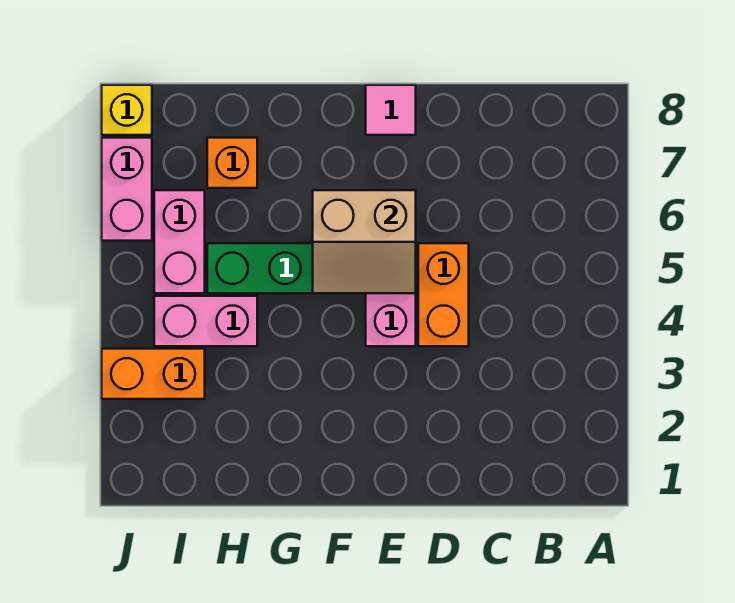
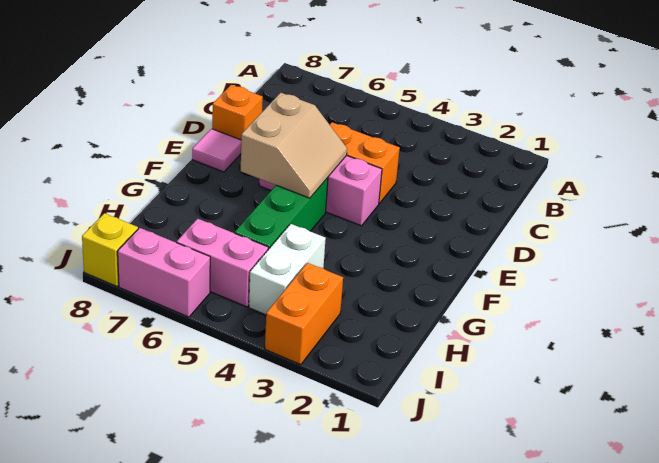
pink brick H4:I4 level 1 -> white brick H4:I4 level 1
orange brick H7 level 1 -> orange brick D8 level 1

